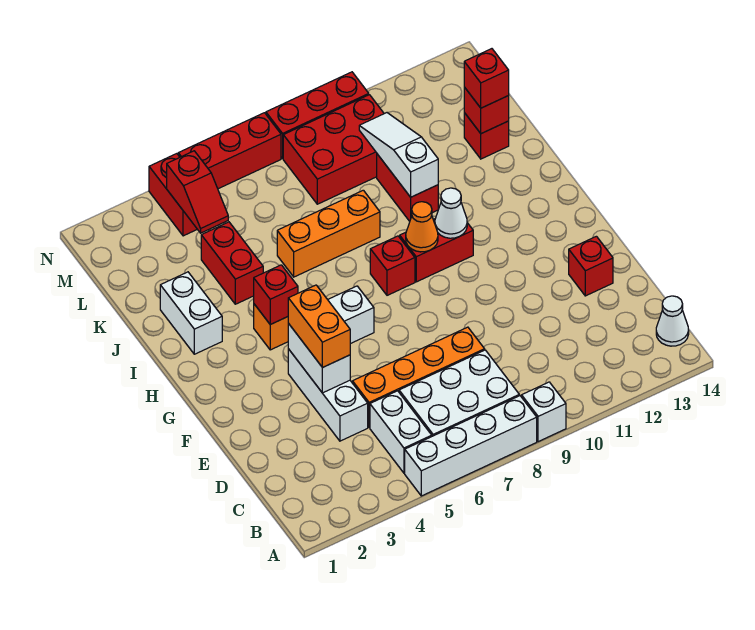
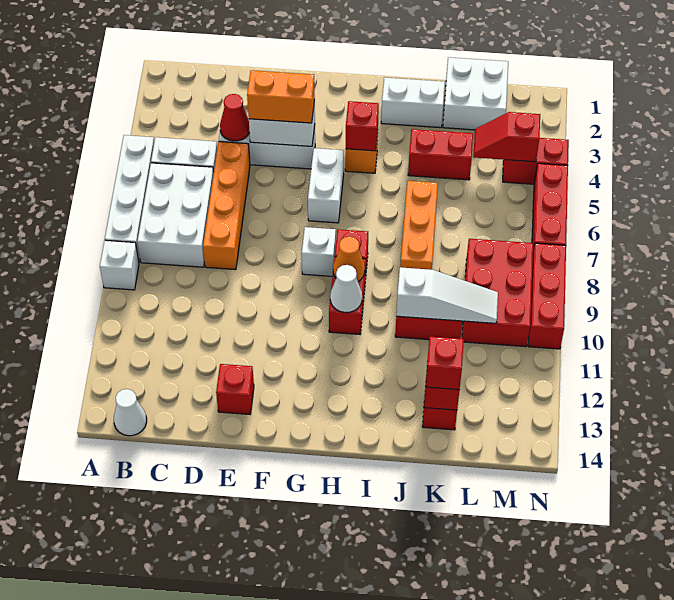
none -> red cone D4 level 2
none -> white brick G8 level 1
none -> white brick K1:L2 level 1

